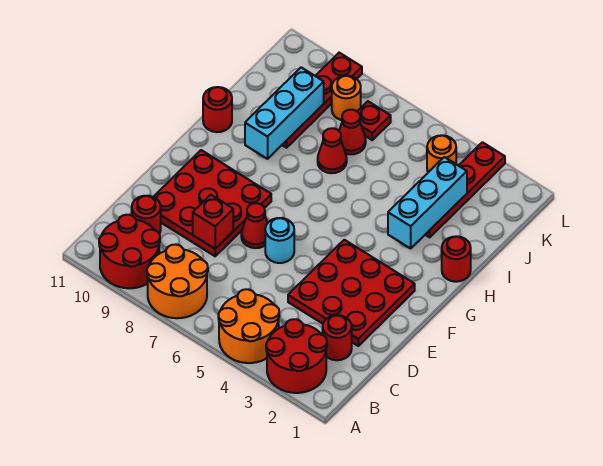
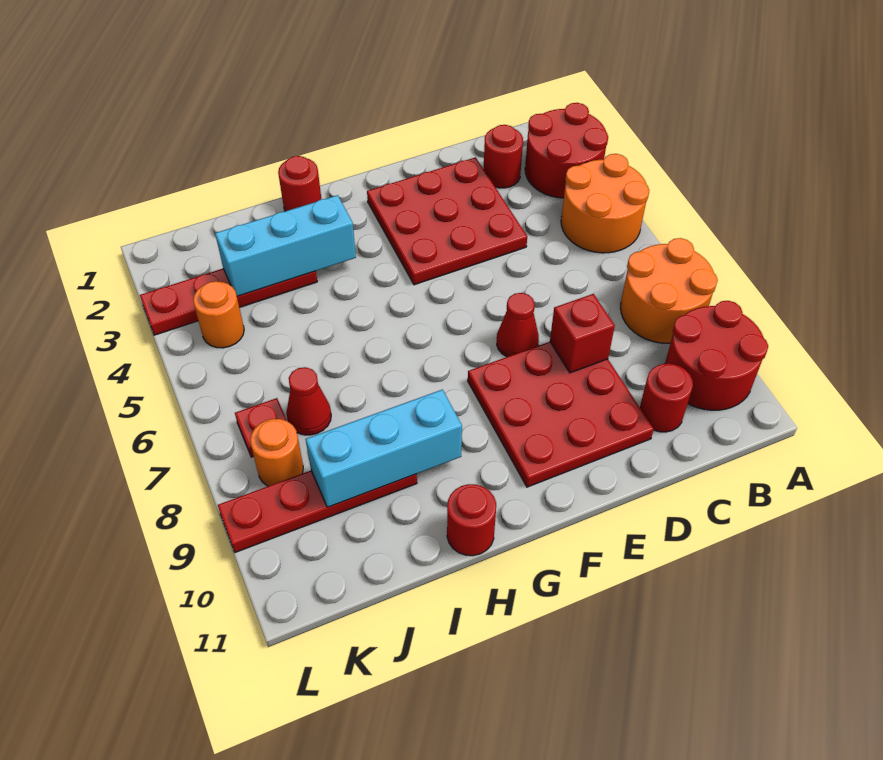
cyan round brick E6 level 1 -> none
red cone I7 level 1 -> none

